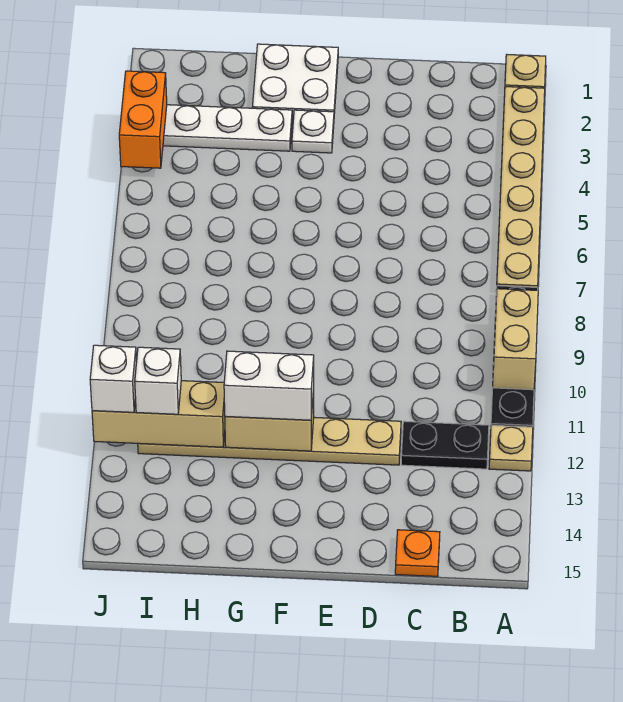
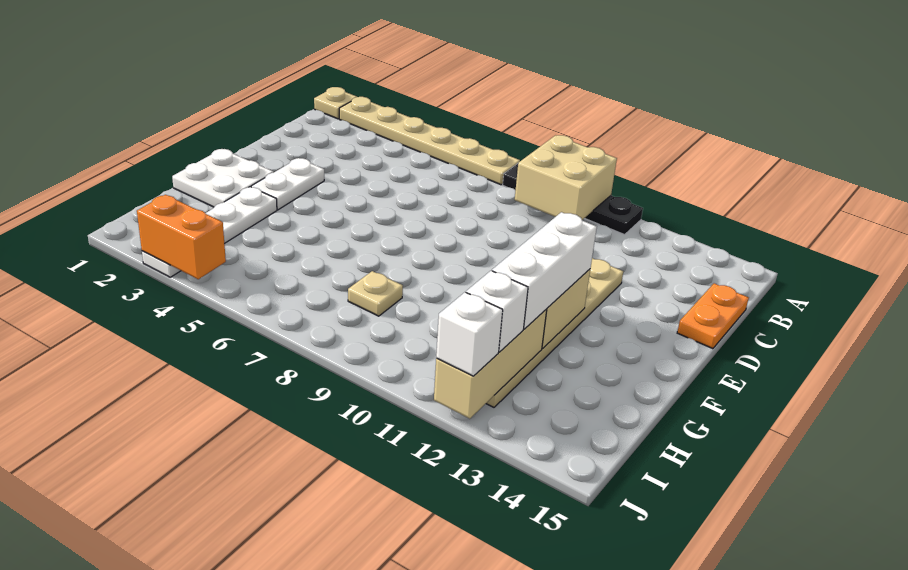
tan brick A9:A10 level 2 -> tan brick A9:B10 level 2
tan plate A12 level 1 -> tan plate H8 level 1
black plate B12:C12 level 1 -> none
orange plate C15 level 1 -> orange plate C15:D15 level 1
white plate F3 level 1 -> white plate E3:F3 level 1
white brick F12:G12 level 3 -> white brick F12:H12 level 3

